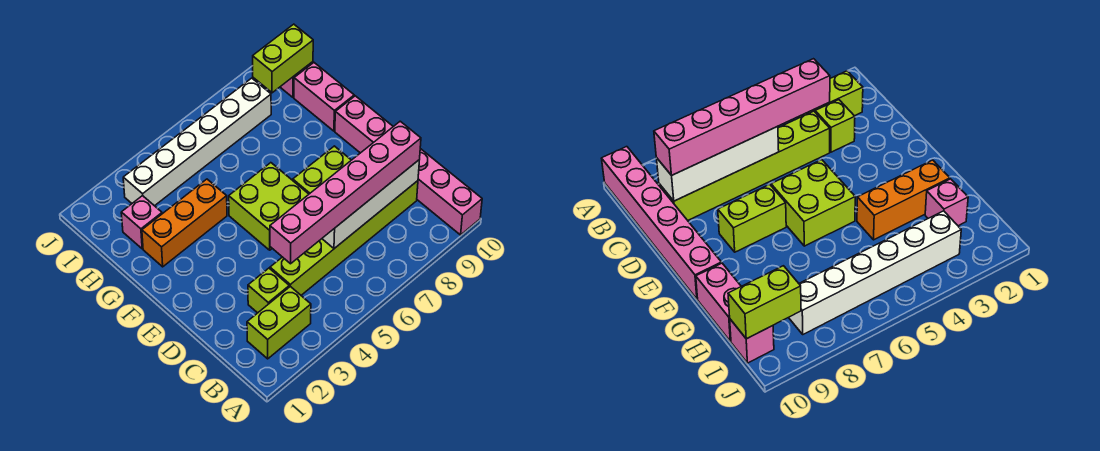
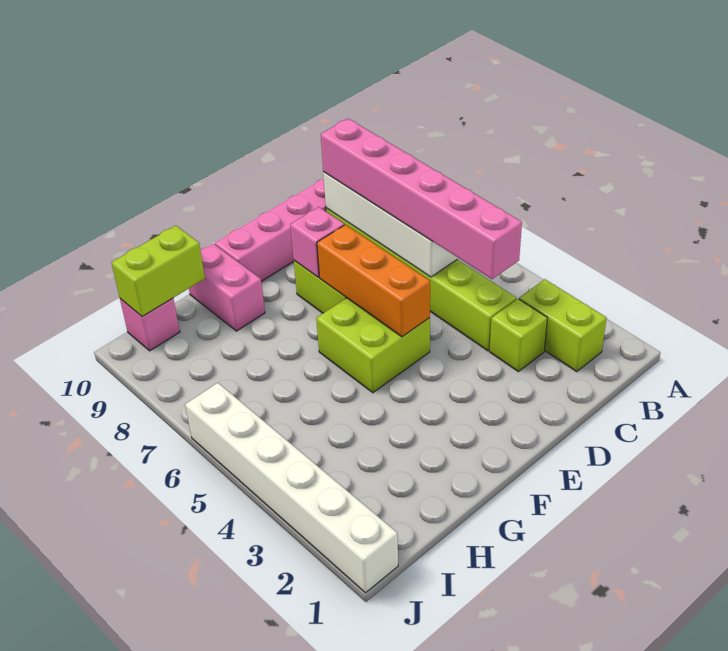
orange brick G2:G4 level 1 -> orange brick E5:E7 level 2
pink brick G10:H10 level 1 -> pink brick G9:G10 level 1
pink brick H2 level 1 -> pink brick E8 level 2
white brick I3:I8 level 1 -> white brick J1:J6 level 1
lime brick I9:I10 level 2 -> lime brick H10:I10 level 2

